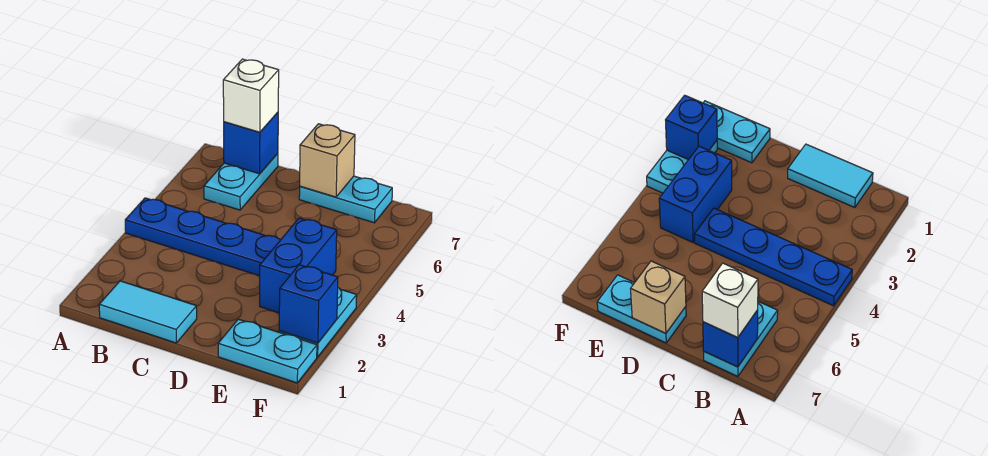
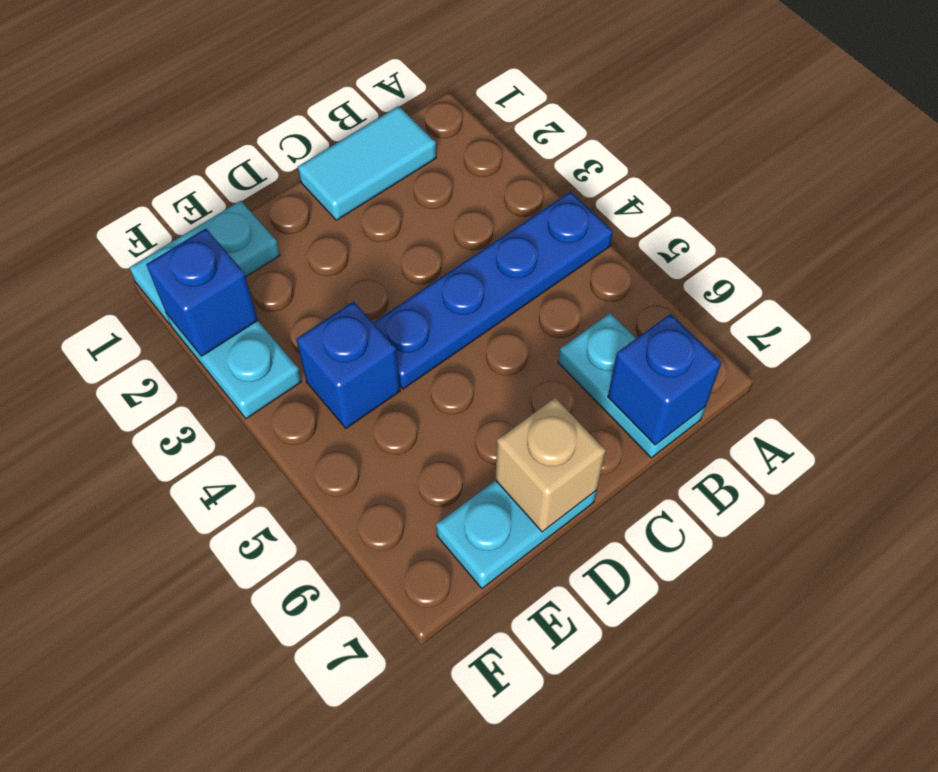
white brick B7 level 3 -> none
blue brick E3:E4 level 1 -> blue brick E4 level 1

